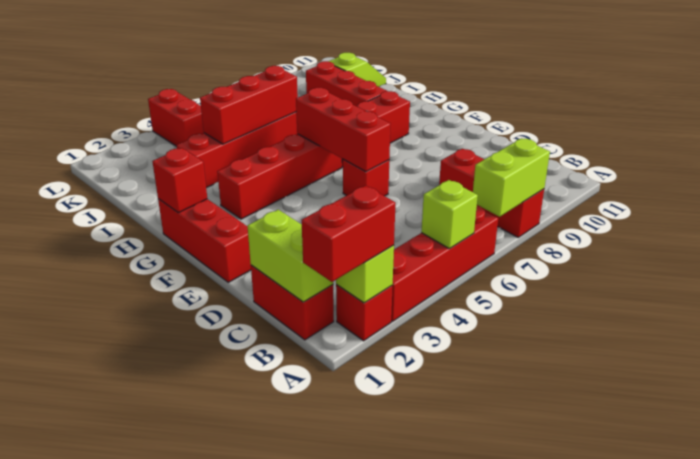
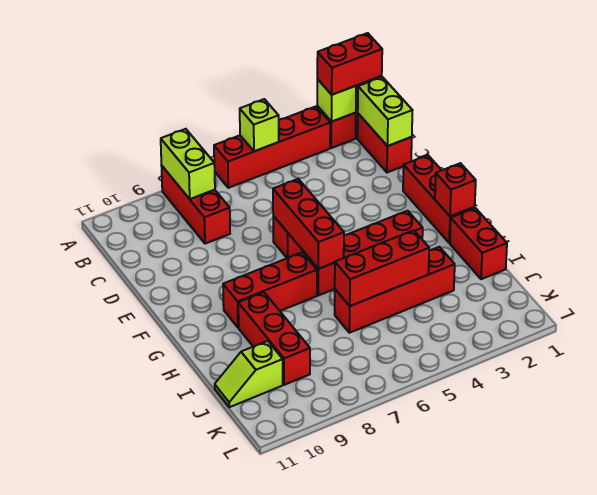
lime brick A7:A8 level 2 -> lime brick A8:B8 level 2
red brick K4:L4 level 1 -> red brick H1:I1 level 1

